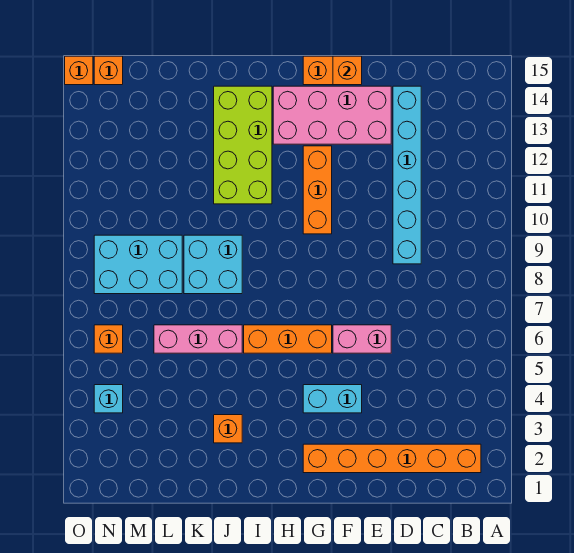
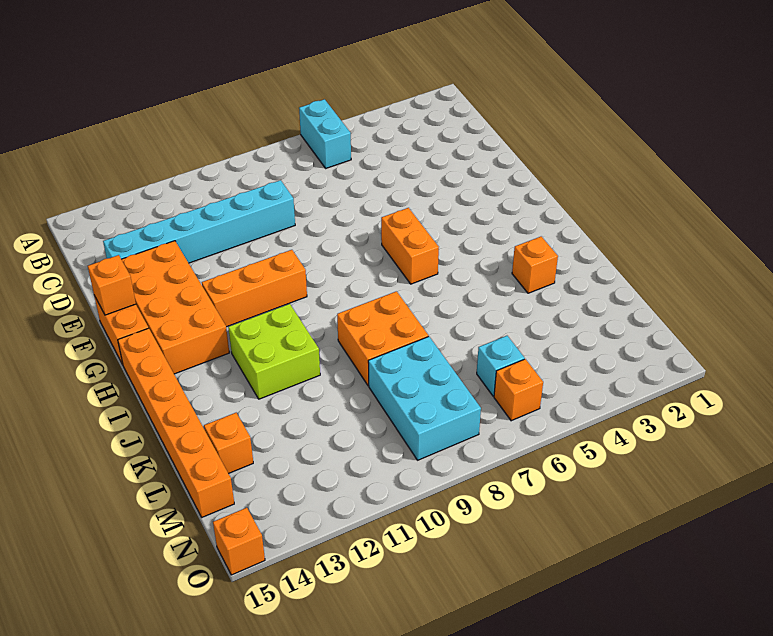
orange brick B2:G2 level 1 -> orange brick H15:M15 level 1
pink brick E6:F6 level 1 -> none
pink brick E13:H14 level 1 -> orange brick E13:H14 level 1
cyan brick F4:G4 level 1 -> cyan brick A6:B6 level 1
orange brick G6:I6 level 1 -> orange brick G6:H6 level 1
lime brick I11:J14 level 1 -> lime brick I11:J12 level 1
pink brick J6:L6 level 1 -> none
cyan brick J8:K9 level 1 -> orange brick J8:K9 level 1
cyan brick N4 level 1 -> cyan brick M6 level 1
orange brick N15 level 1 -> orange brick L14 level 1

